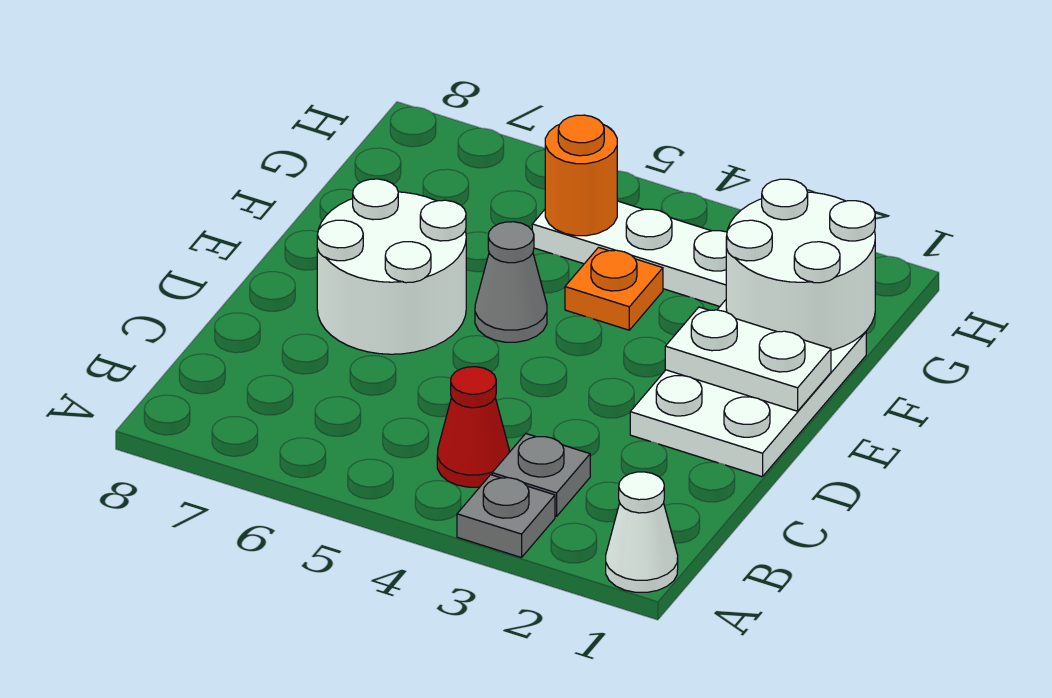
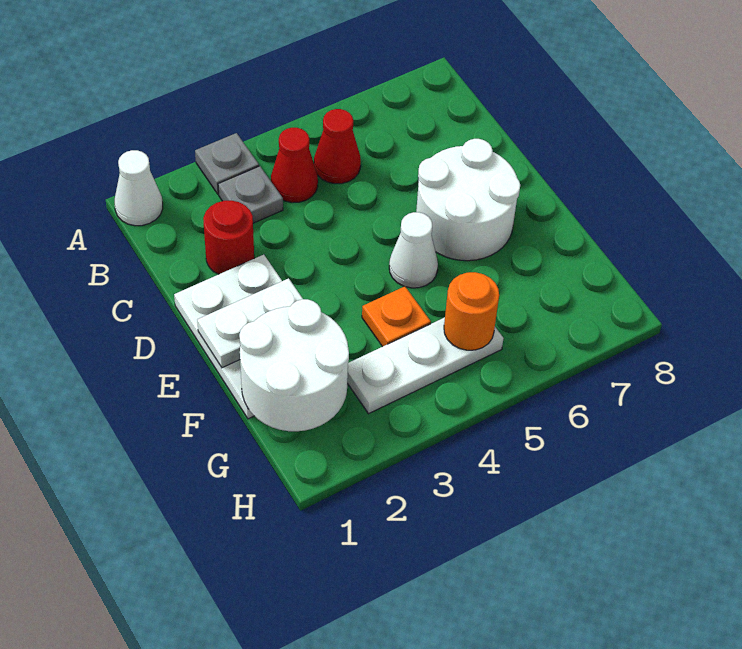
none -> red cone B5 level 1
none -> red round brick C2 level 1
grey cone E5 level 1 -> white cone E5 level 1

